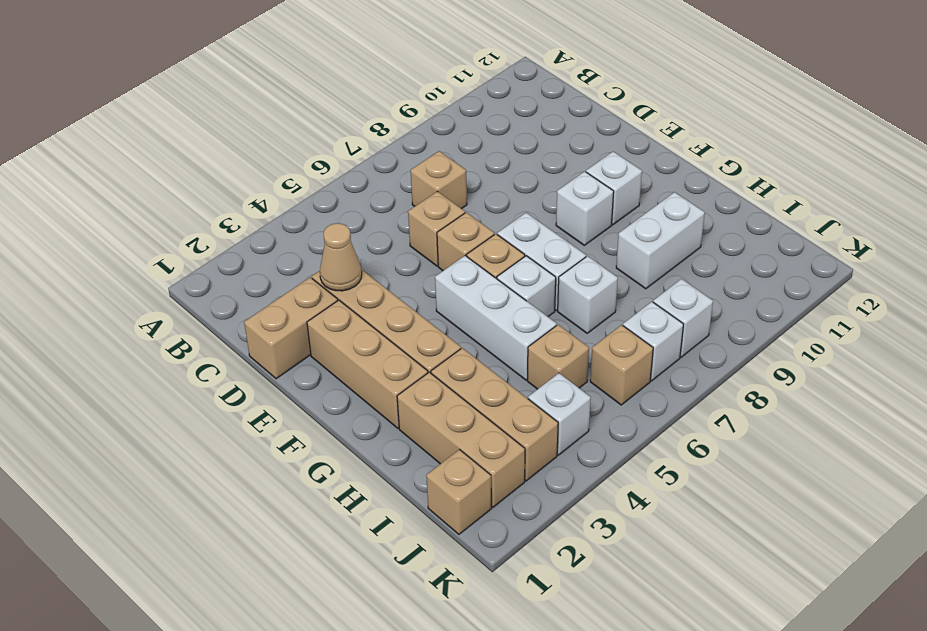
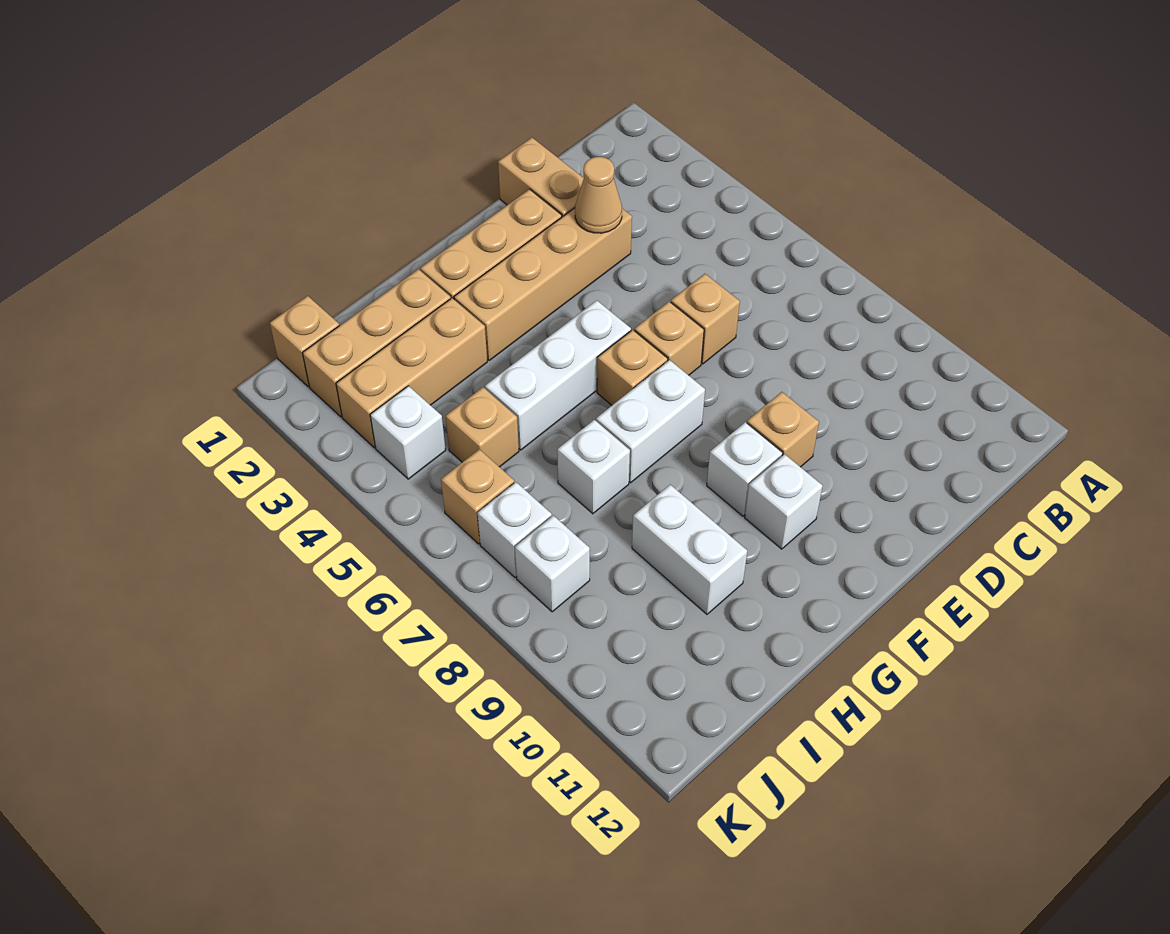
tan brick C7 level 1 -> tan brick E9 level 1
white brick G6 level 1 -> none

